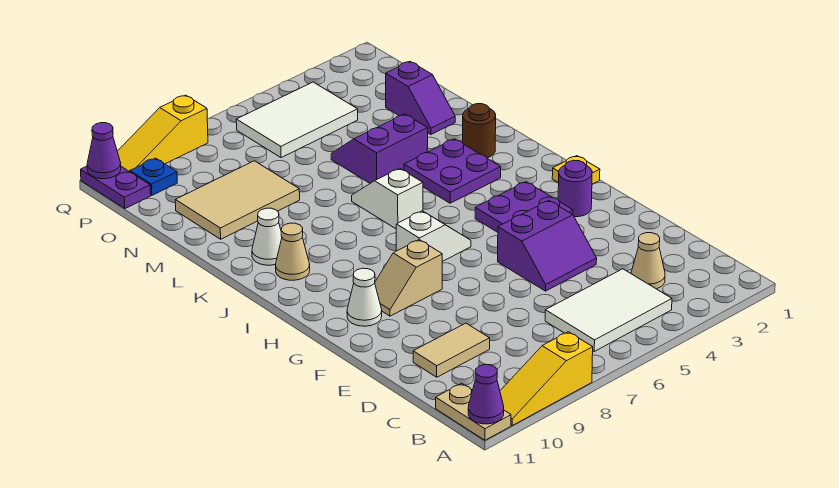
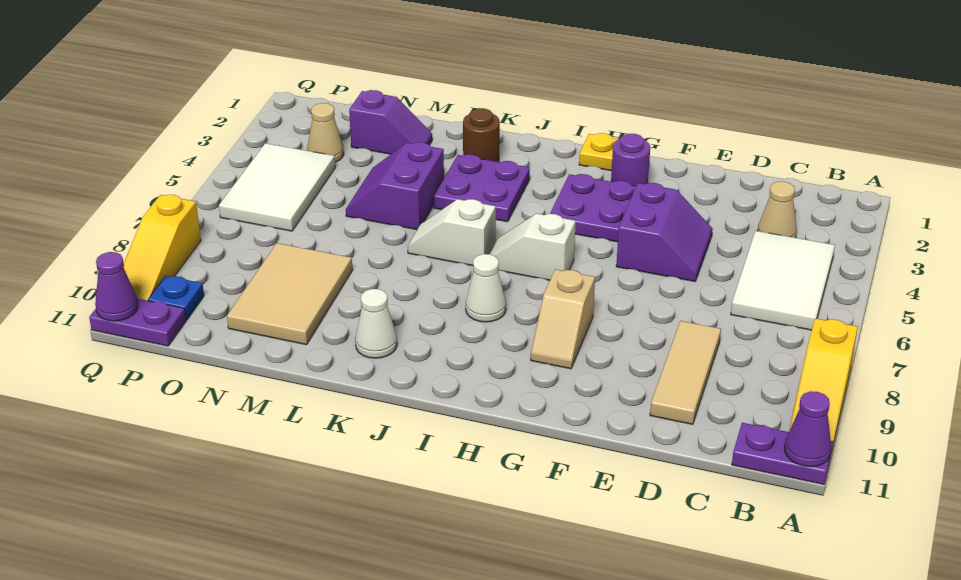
tan plate A11:B11 level 1 -> purple plate A11:B11 level 1
tan tile D9:D10 level 1 -> tan tile D8:D10 level 1
white cone G10 level 1 -> white cone I8 level 1
white slope H6:H7 level 1 top 7 -> white slope H6:I6 level 1 top H
tan cone J10 level 1 -> tan cone O3 level 1

